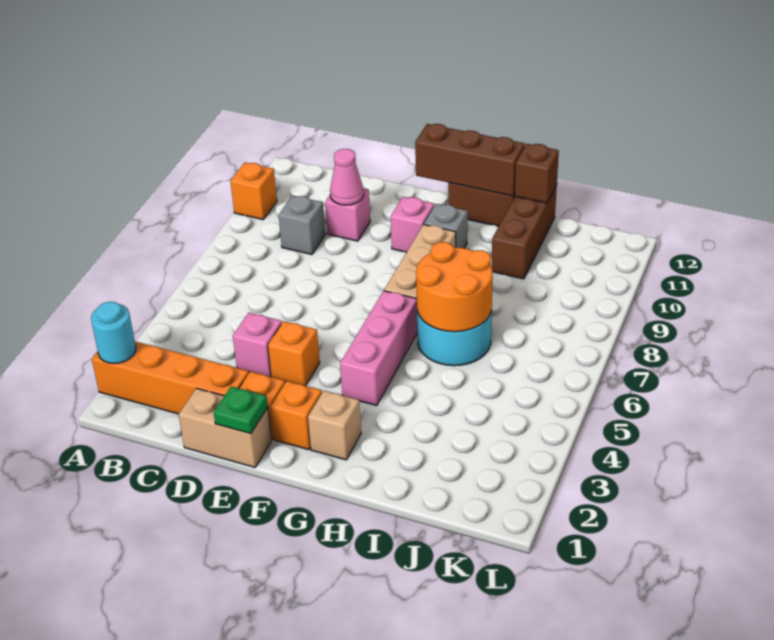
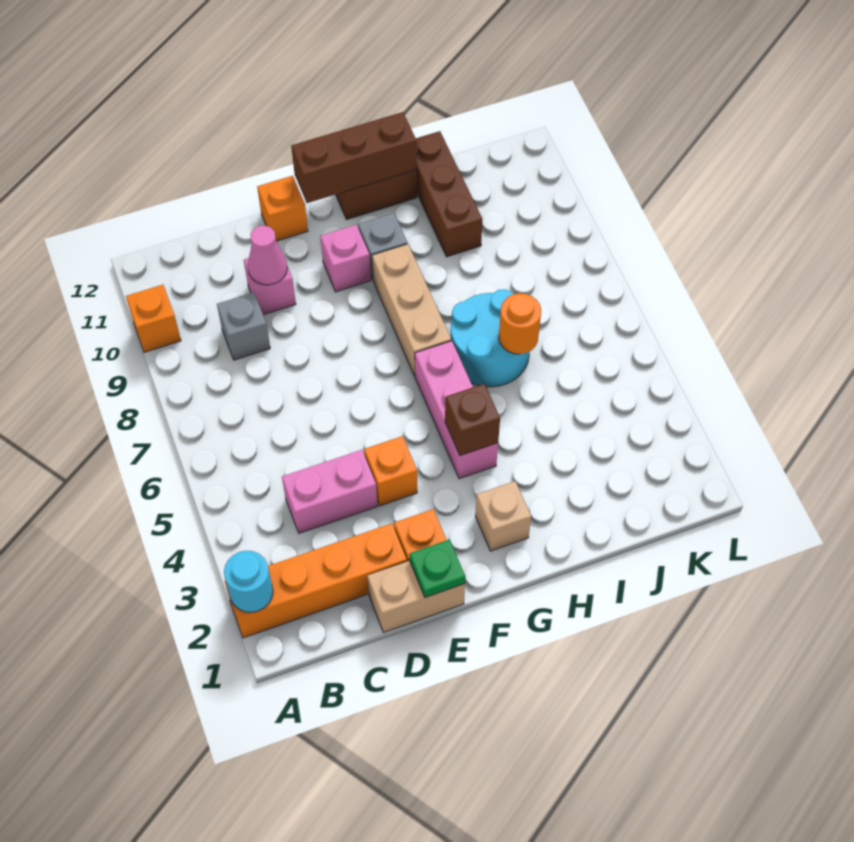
pink brick D4 level 1 -> pink brick C4:D4 level 1
orange brick F2 level 1 -> orange brick E12 level 1
orange round brick H6:I7 level 2 -> orange round brick I6 level 2
brown brick I12 level 2 -> brown brick G4 level 2

